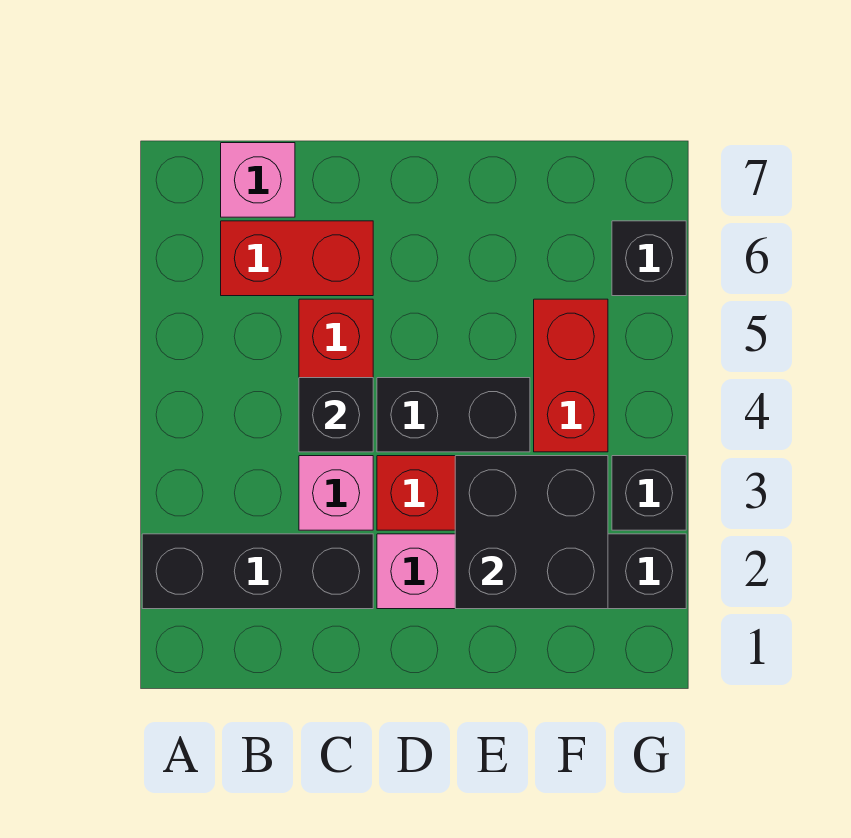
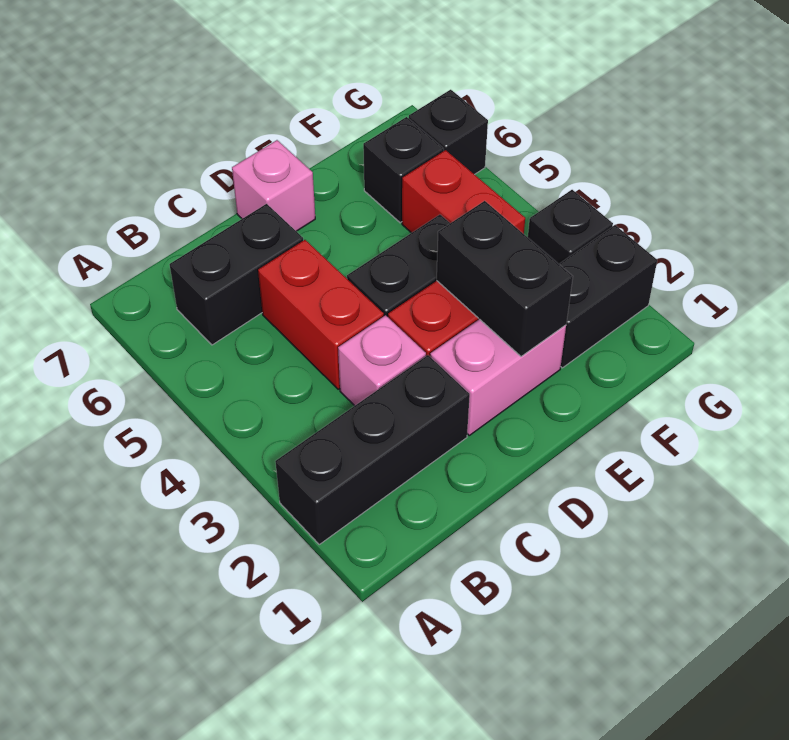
red brick B6:C6 level 1 -> black brick B6:C6 level 1
pink brick B7 level 1 -> pink brick D7 level 1
black brick C4 level 2 -> black brick F6 level 1
black brick E2:F3 level 2 -> black brick E2:E3 level 2

